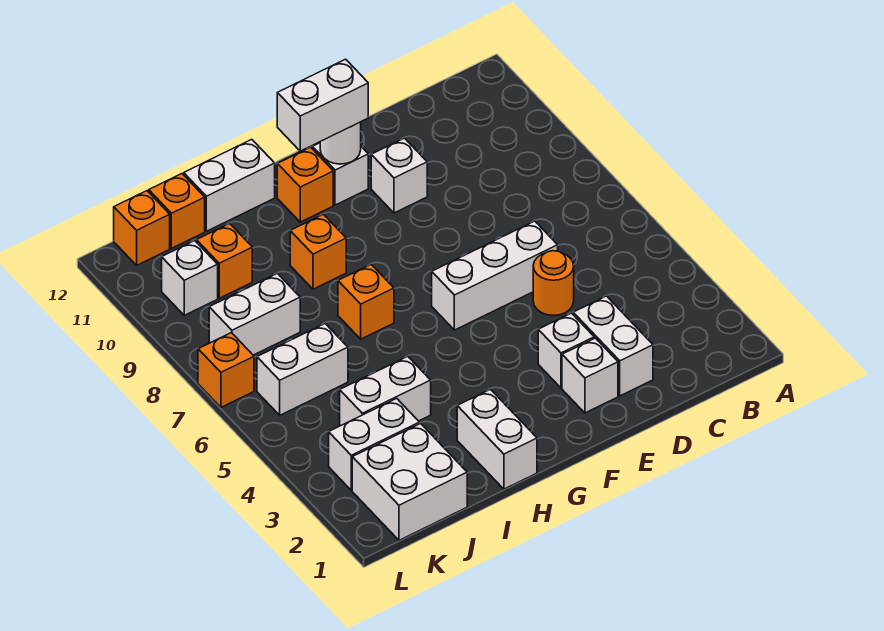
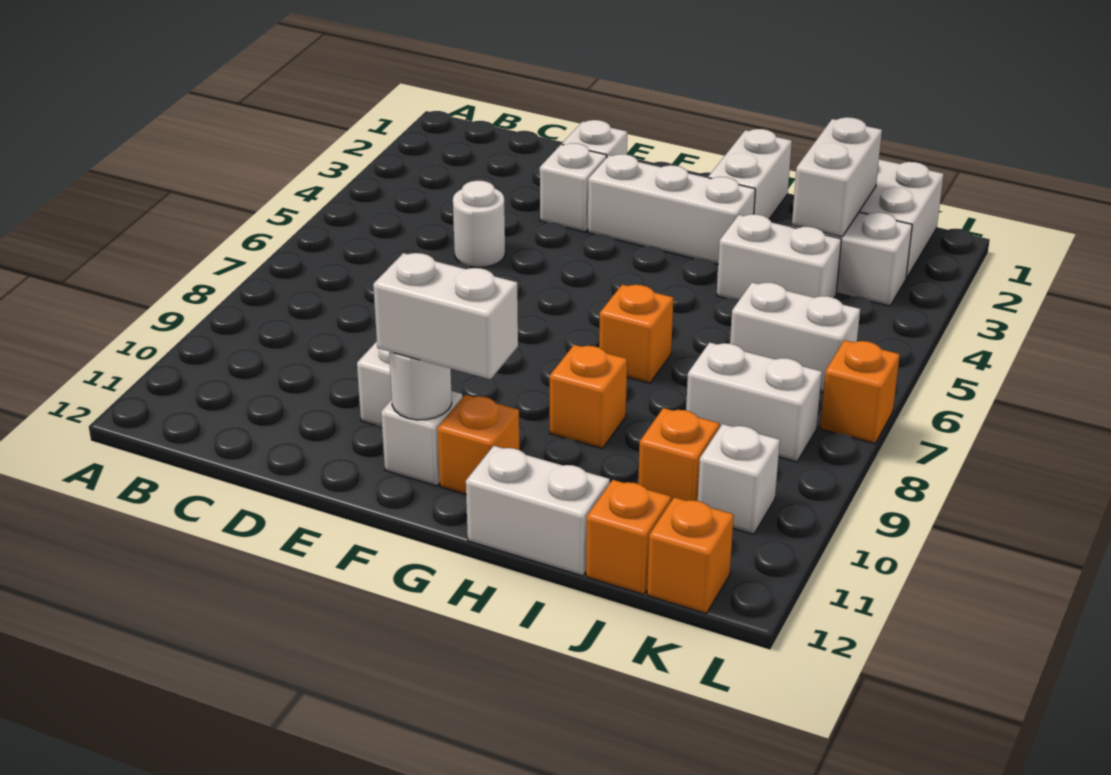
white brick D2:D3 level 1 -> white brick J2:J3 level 2
orange round brick D5 level 1 -> white round brick D5 level 1
white brick D6:F6 level 1 -> white brick F3:H3 level 1

